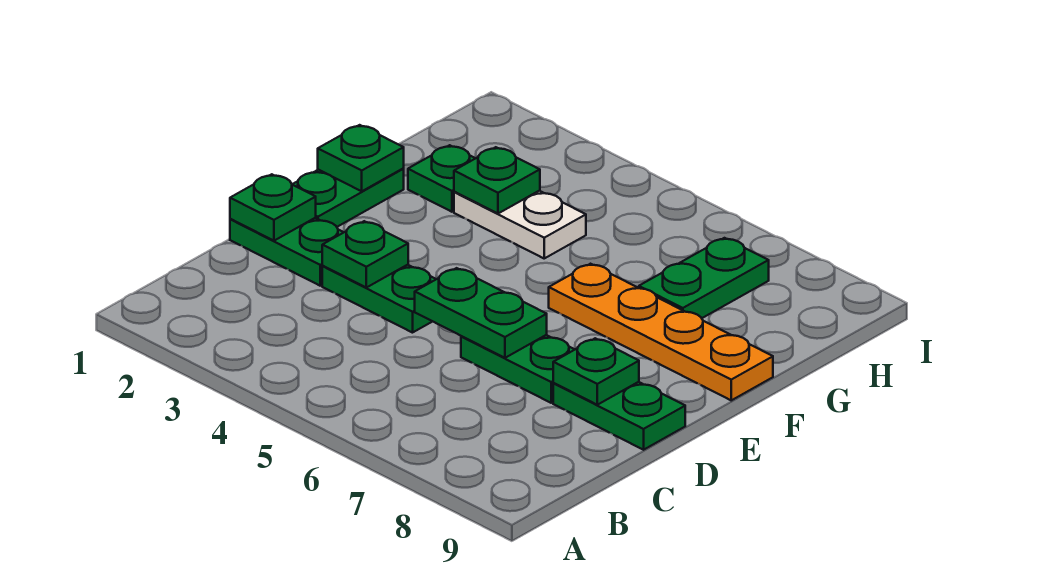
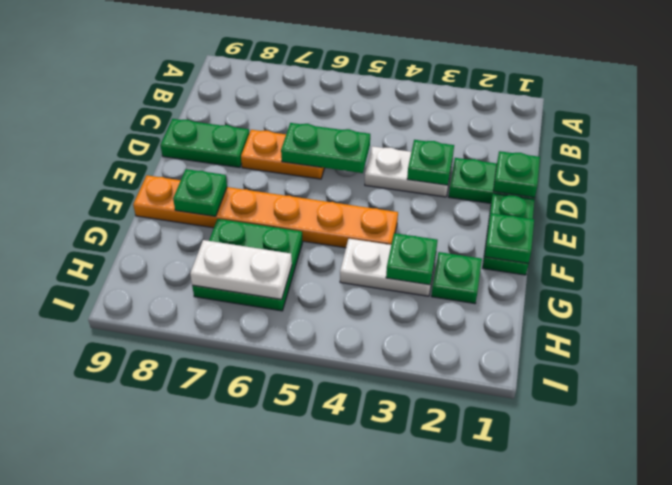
green plate D3:D4 level 1 -> white plate D3:D4 level 1
green plate D6:D7 level 1 -> orange plate D6:D7 level 1
green plate D8 level 2 -> green plate F8 level 2
orange plate F6:F9 level 1 -> orange plate F4:F9 level 1
green plate G7:H7 level 1 -> green plate G6:H7 level 1
none -> white plate H6:H7 level 2

